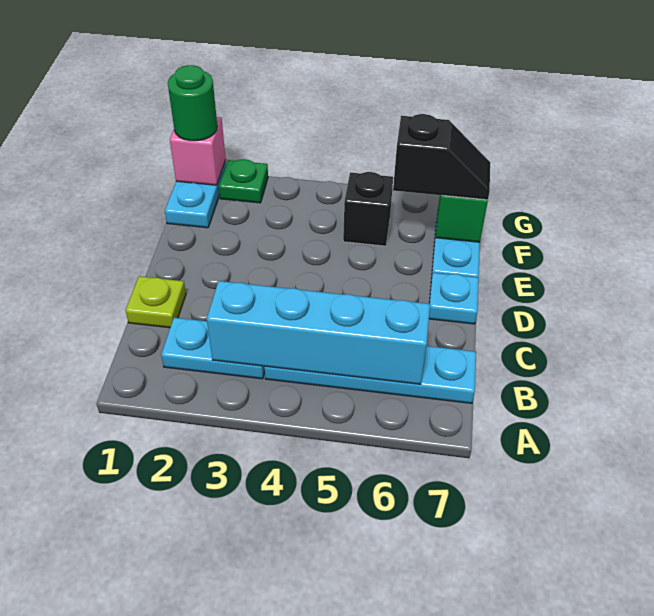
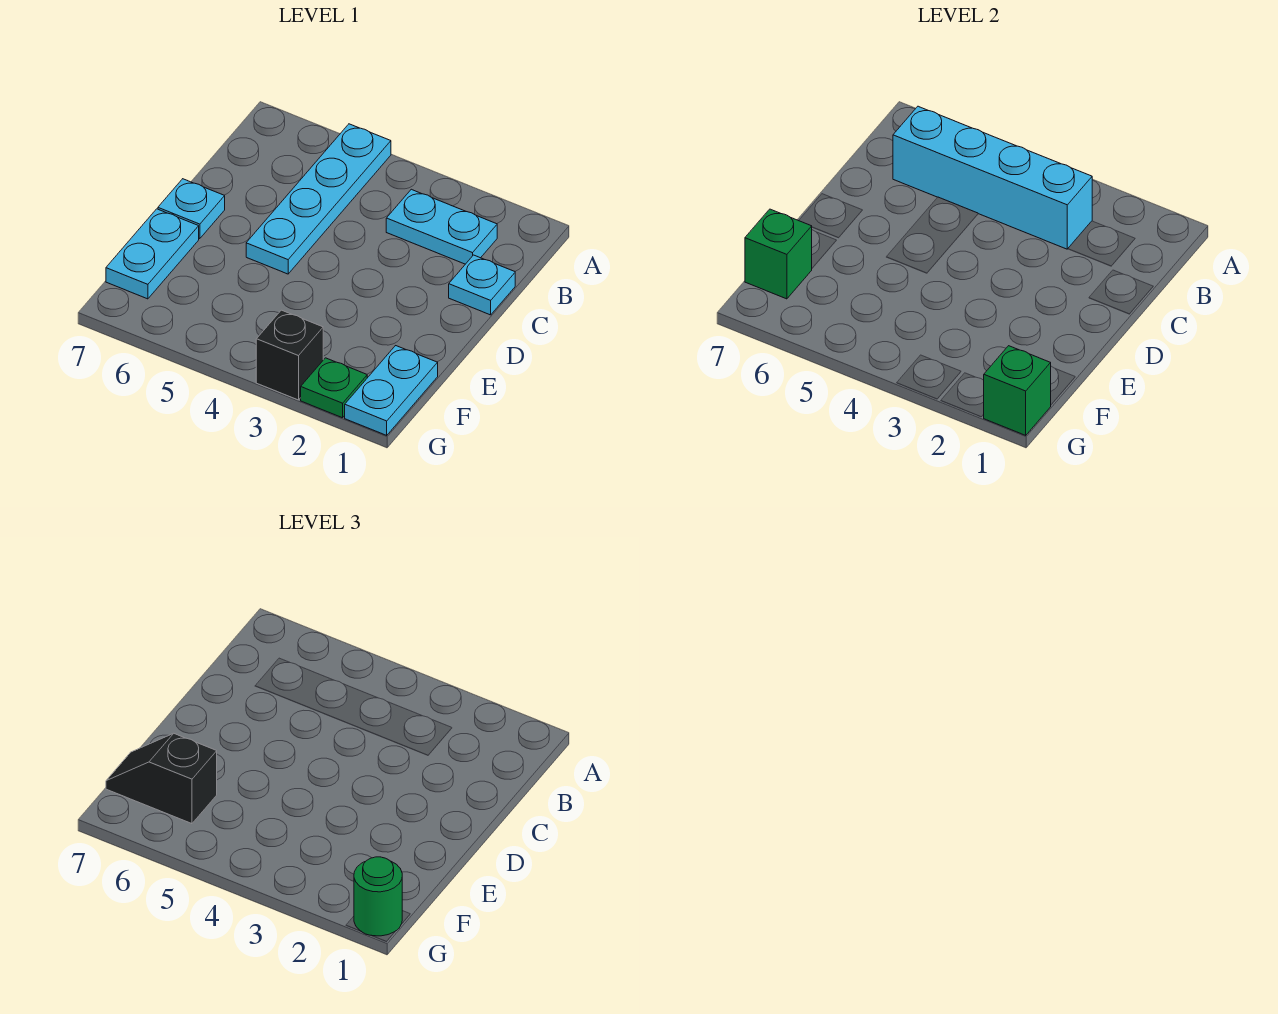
cyan plate B4:B7 level 1 -> cyan plate A5:D5 level 1
lime plate C1 level 1 -> cyan plate C1 level 1
black brick F5 level 1 -> black brick G3 level 1
pink brick G1 level 2 -> green brick G1 level 2

